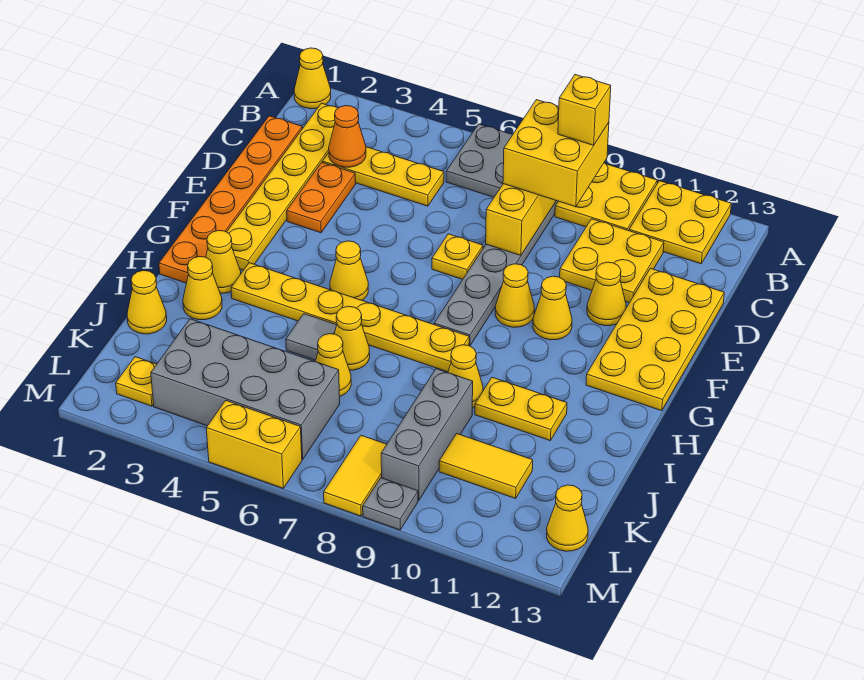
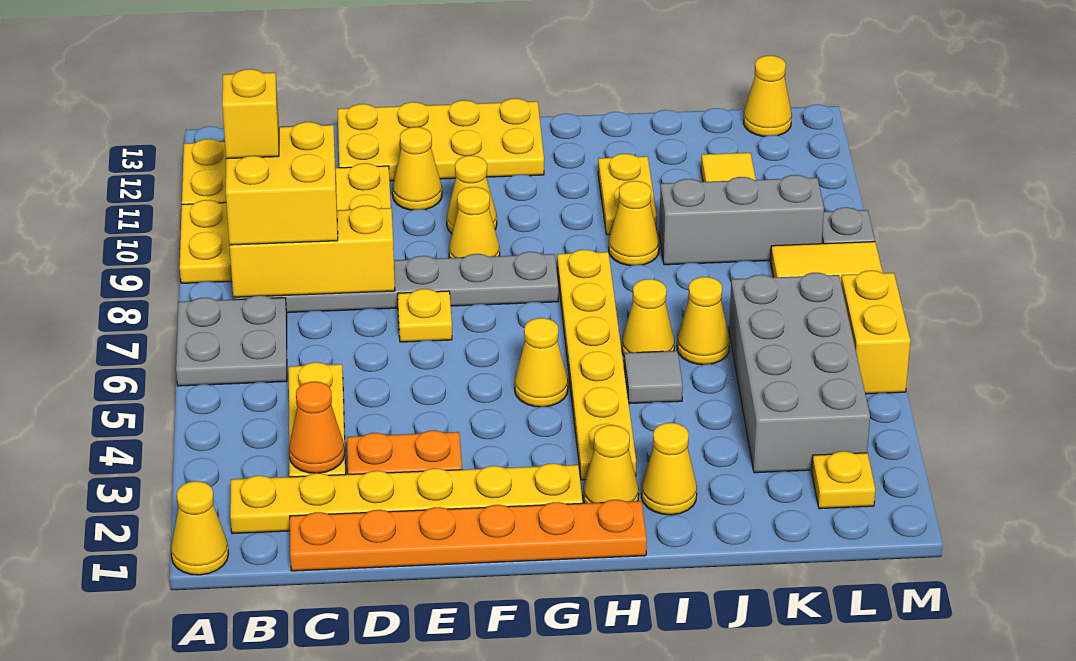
yellow cone J1 level 1 -> none

